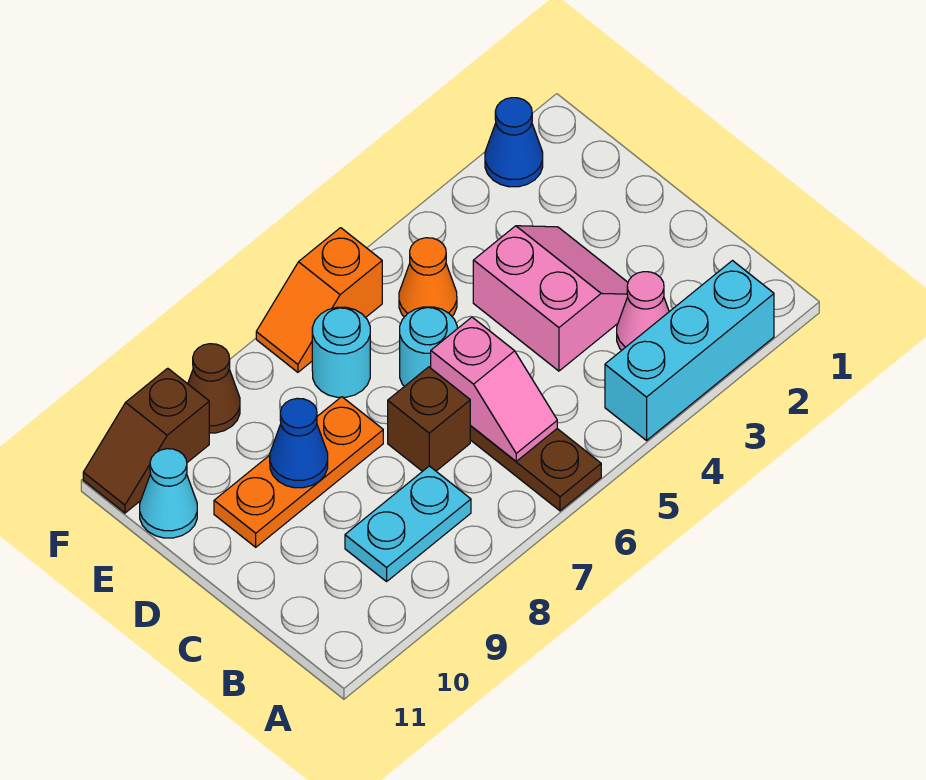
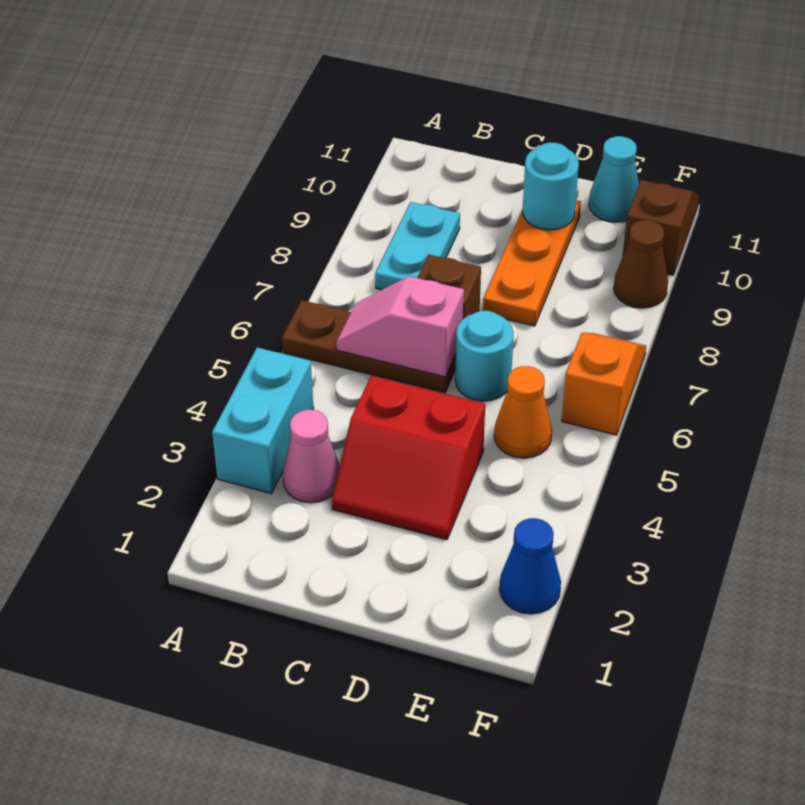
cyan brick A2:A4 level 1 -> cyan brick A3:A4 level 1
pink slope C3:D4 level 1 top 4 -> red slope C3:D4 level 1 top 4
blue cone D9 level 2 -> none
cyan round brick E7 level 1 -> cyan round brick D10 level 2

